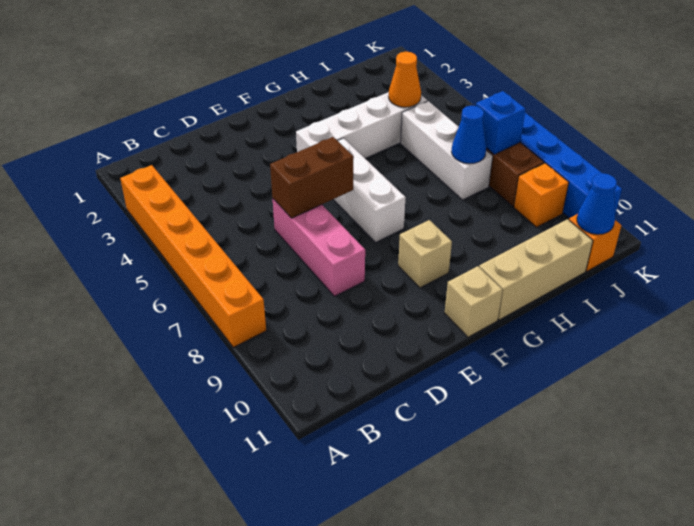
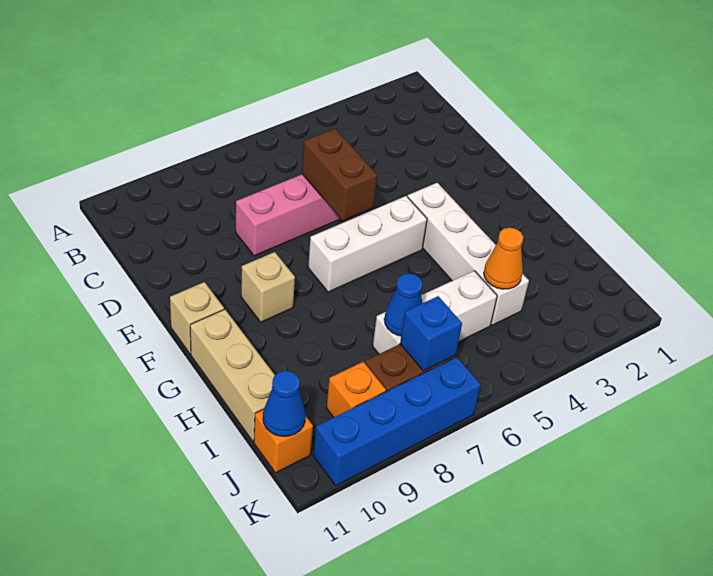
orange brick A3:A8 level 1 -> none

